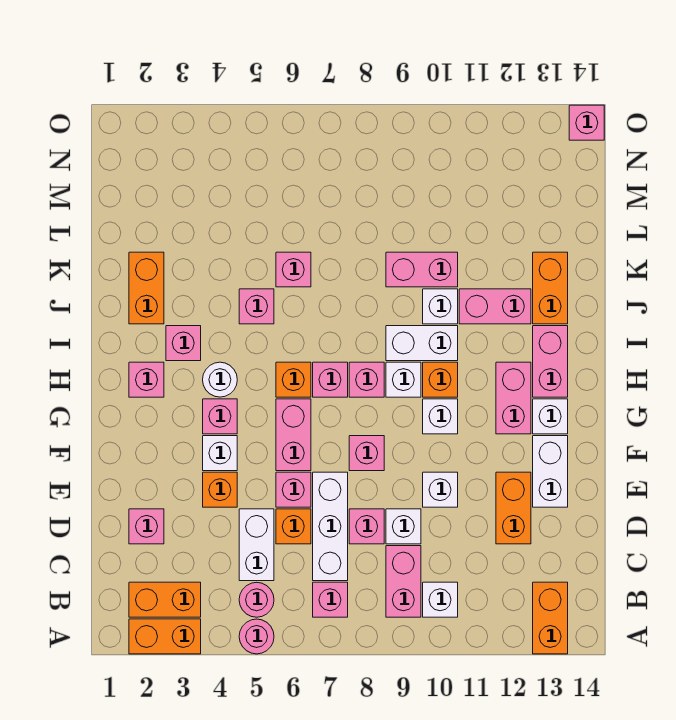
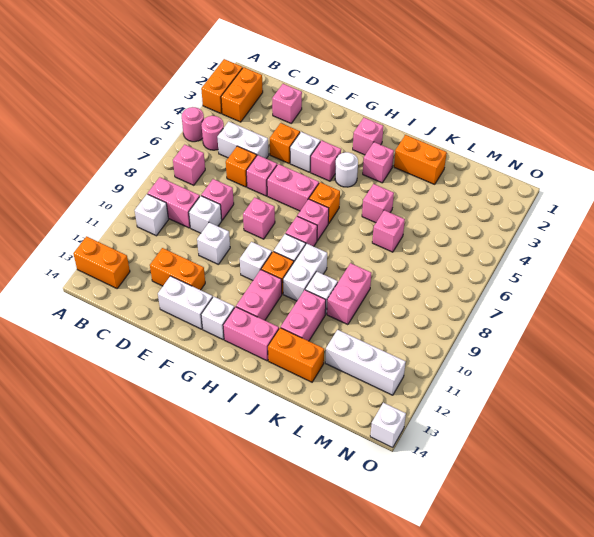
white brick C7:E7 level 1 -> white brick L12:N12 level 1
pink brick G12:H12 level 1 -> pink brick H11:H12 level 1
pink brick O14 level 1 -> white brick O14 level 1

